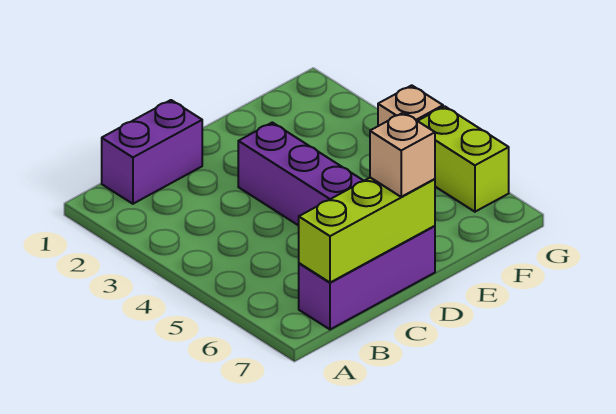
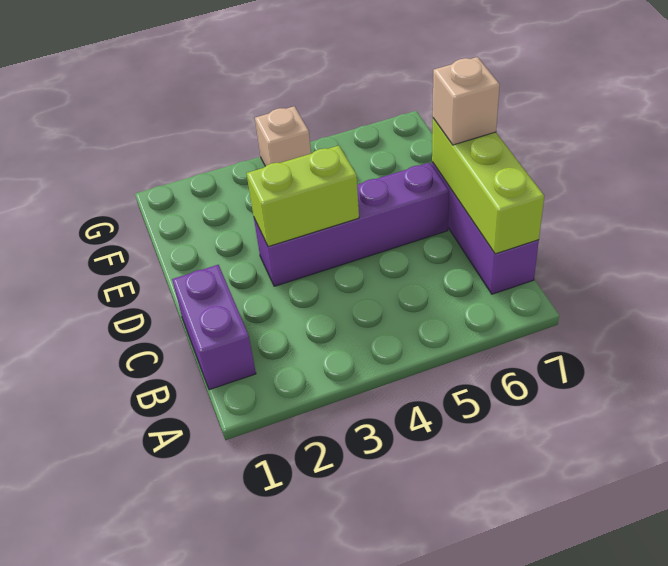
lime brick G5:G6 level 1 -> lime brick D3:D4 level 2

